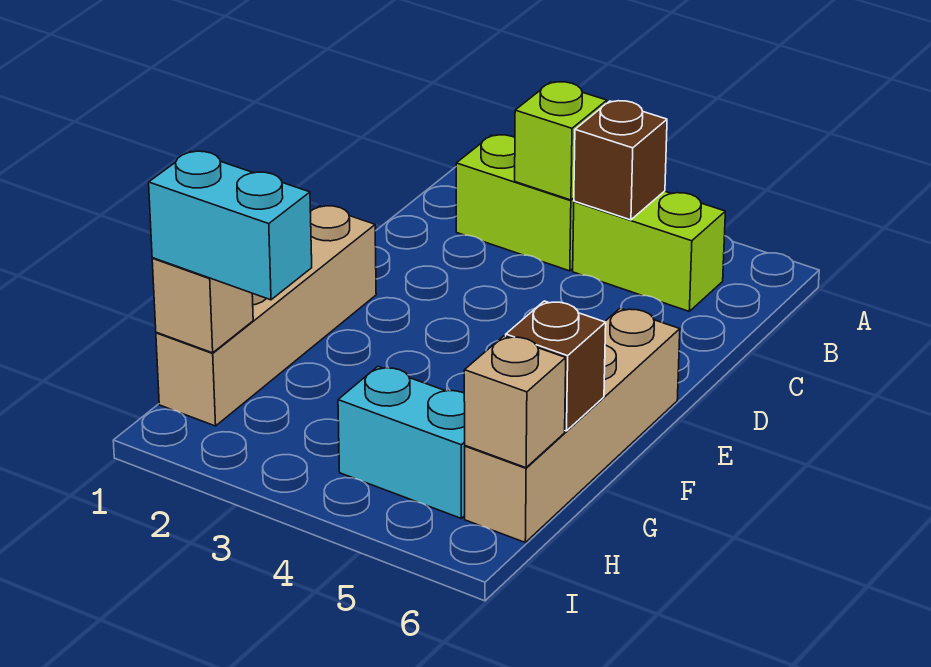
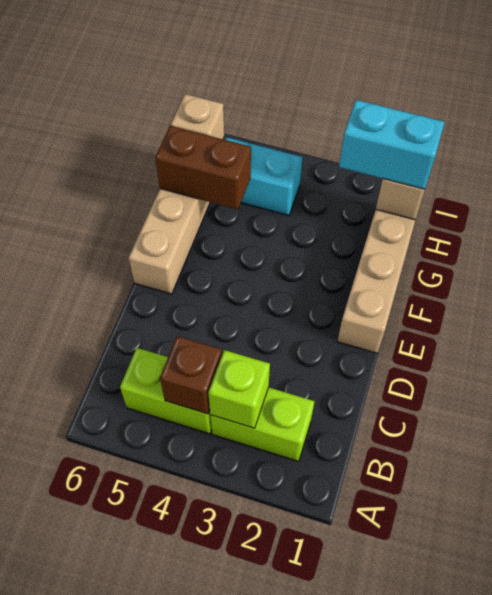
brown brick G6 level 2 -> brown brick G5:G6 level 2

